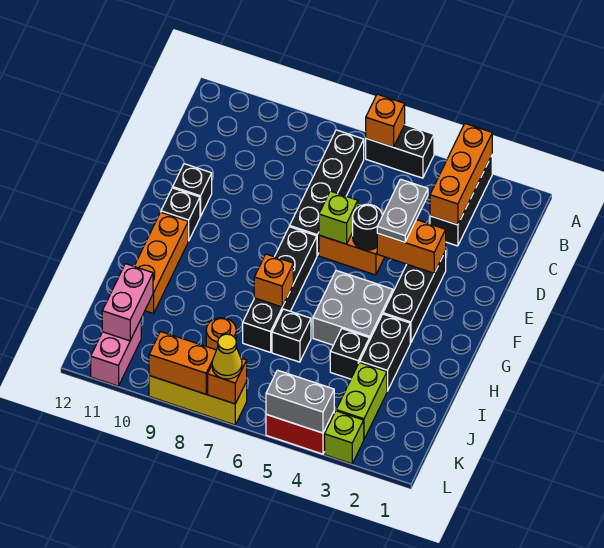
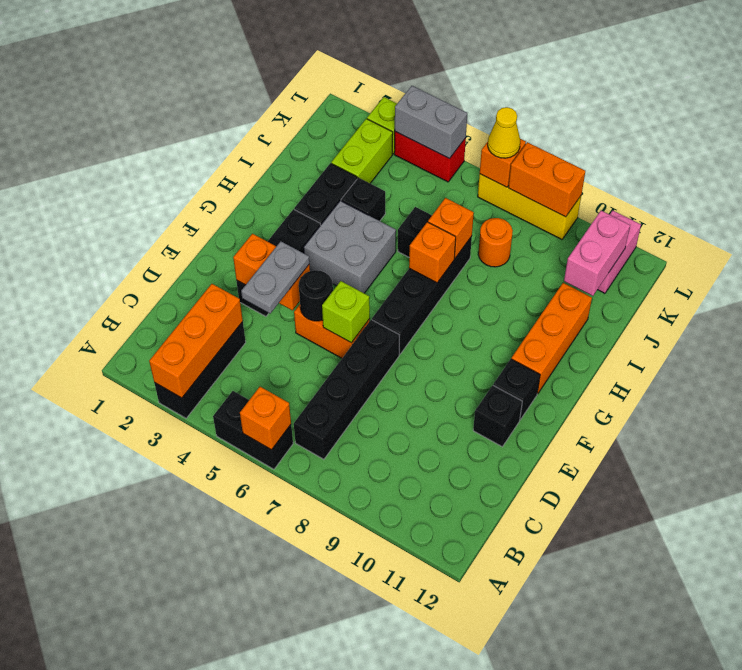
none -> orange brick I7 level 2

